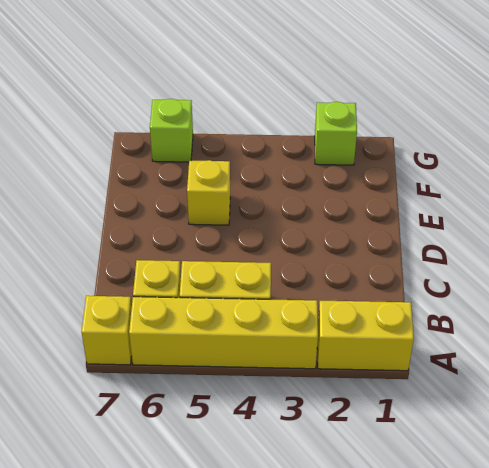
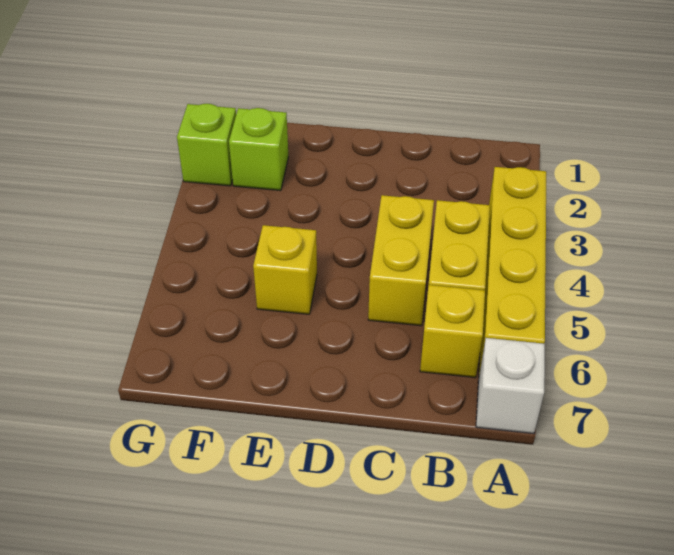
yellow brick A1:A2 level 1 -> yellow brick C4:C5 level 1
yellow brick A7 level 1 -> white brick A7 level 1
lime brick G6 level 1 -> lime brick F2 level 1

